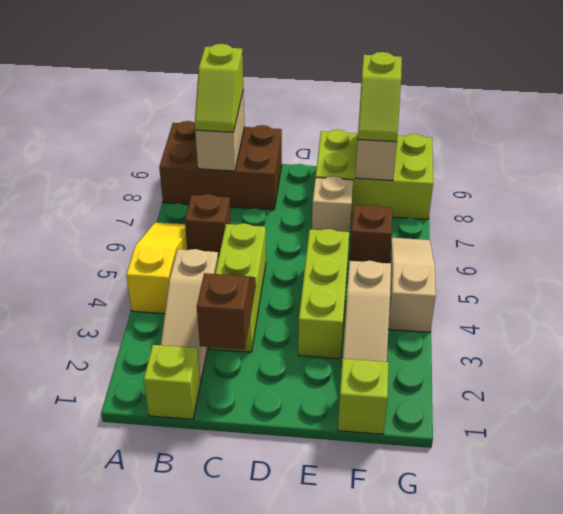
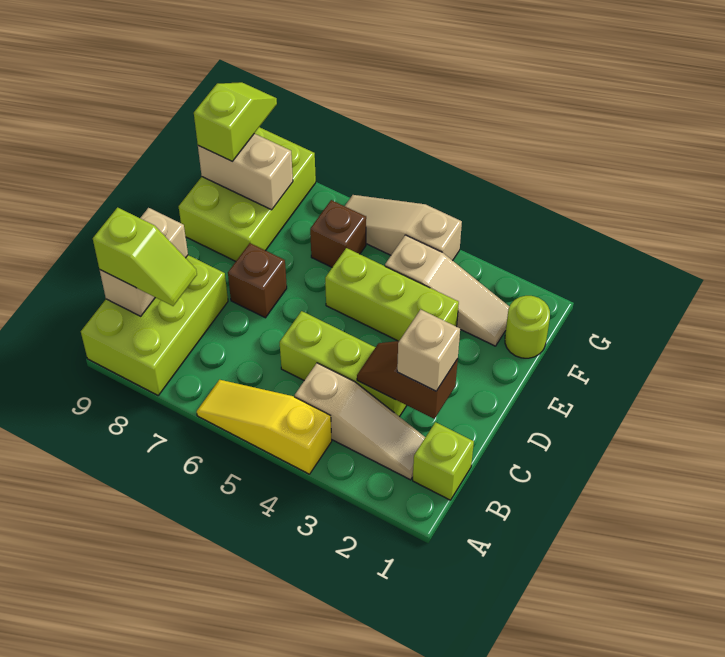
brown brick A8:C9 level 1 -> lime brick A8:C9 level 1
brown brick B6 level 1 -> brown brick D7 level 1
tan brick B8:B9 level 2 -> tan brick B9:C9 level 2
tan brick E7 level 1 -> tan brick C2 level 3
lime brick F1 level 1 -> lime round brick F1 level 1
lime slope F8:F9 level 3 top 9 -> lime slope F9:G9 level 3 top F

